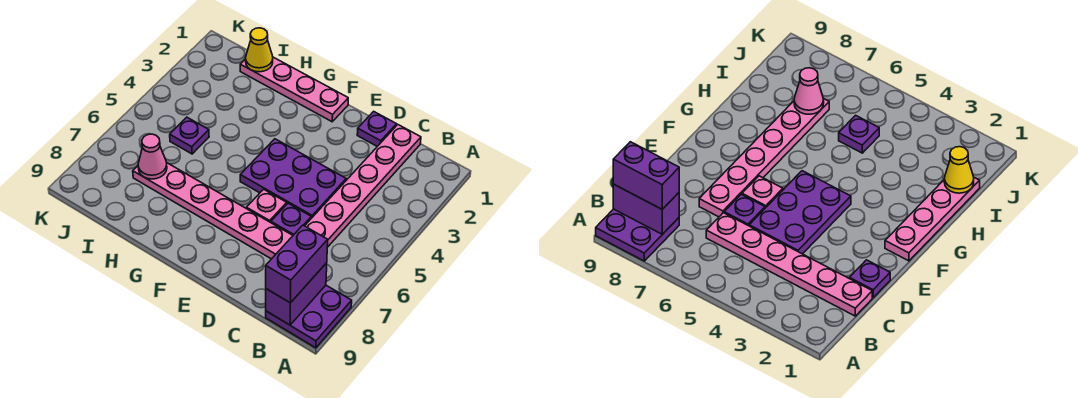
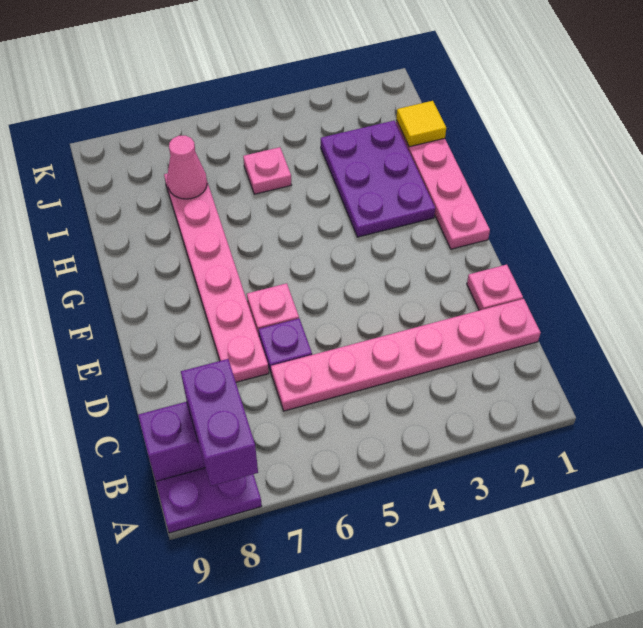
purple brick B8:B9 level 3 -> purple brick A8:B8 level 3
purple plate D1 level 1 -> pink plate D1 level 1
purple plate D4:F5 level 1 -> purple plate G2:I3 level 1
yellow cone I1 level 2 -> yellow tile I1 level 2
purple plate I5 level 1 -> pink plate I5 level 1

